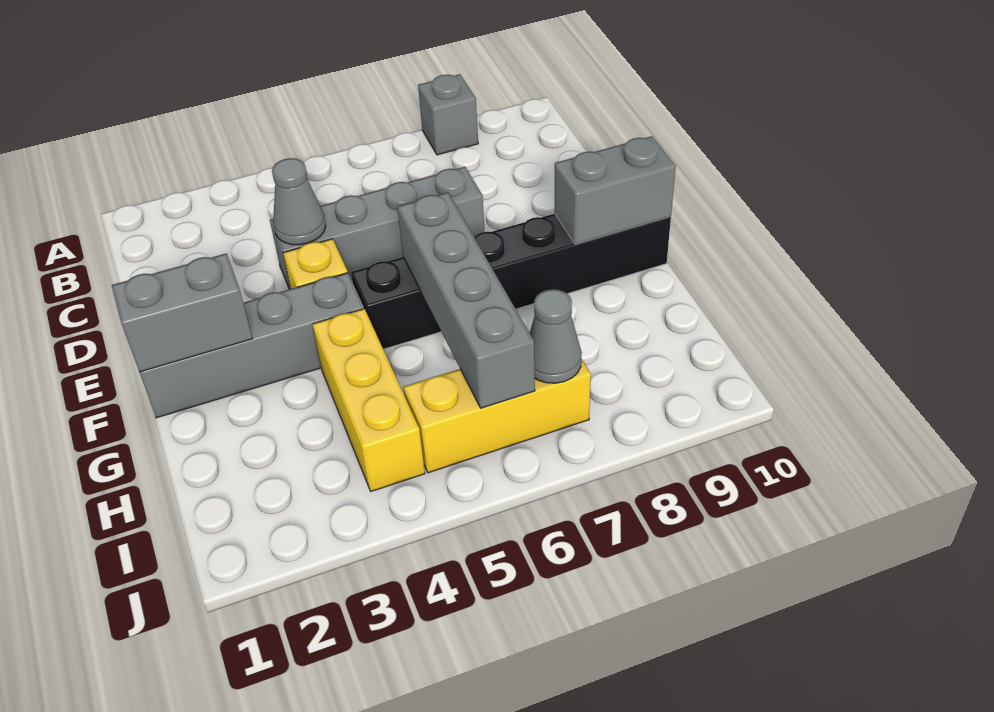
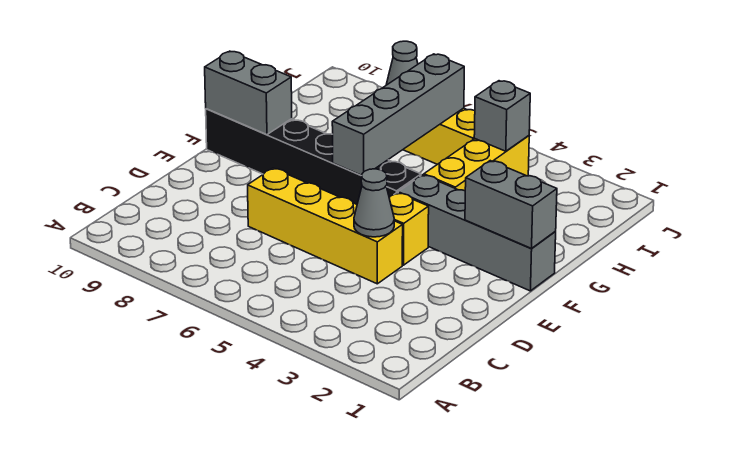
grey brick A8 level 1 -> grey brick I4 level 2
grey brick D4:D7 level 1 -> yellow brick D4:D7 level 1

